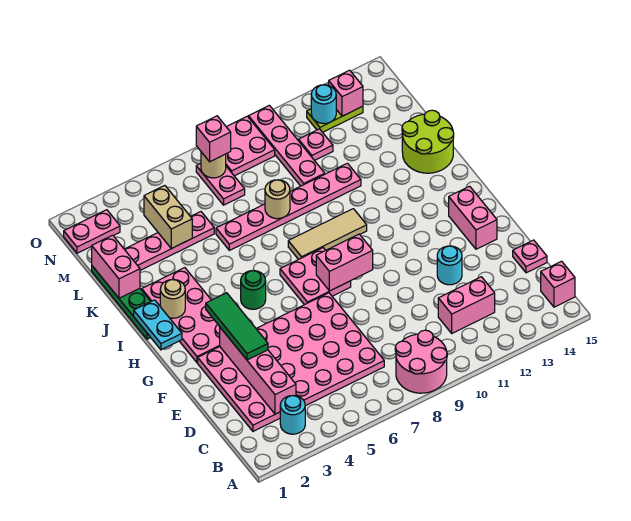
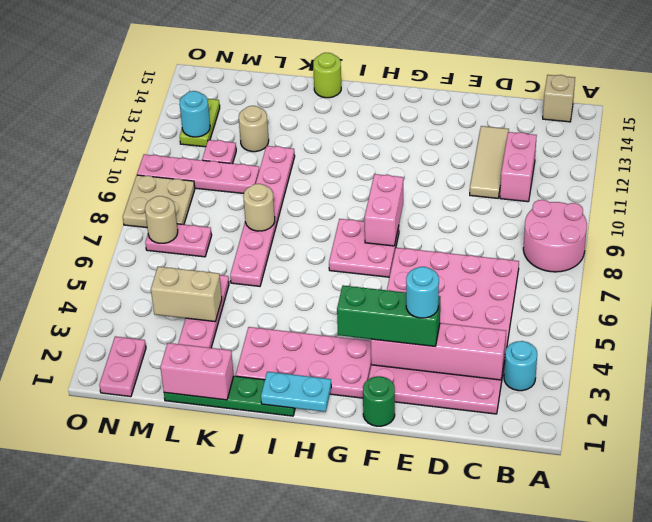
pink brick B15 level 1 -> tan brick B15 level 1
pink plate D15 level 1 -> none
green tile E3:G3 level 3 -> green brick E3:G3 level 3
cyan round brick E12 level 1 -> cyan round brick E3 level 4
pink brick F14:G14 level 1 -> none
green round brick H5 level 1 -> green round brick F1 level 1
tan round brick I2 level 2 -> tan round brick L12 level 1
tan tile I8:I10 level 1 -> tan tile D11:D13 level 1
lime round brick J14:K15 level 1 -> lime round brick J15 level 1
pink brick N7 level 3 -> none
pink plate N8:O9 level 1 -> tan plate N8:O9 level 1
pink brick N13 level 2 -> none

